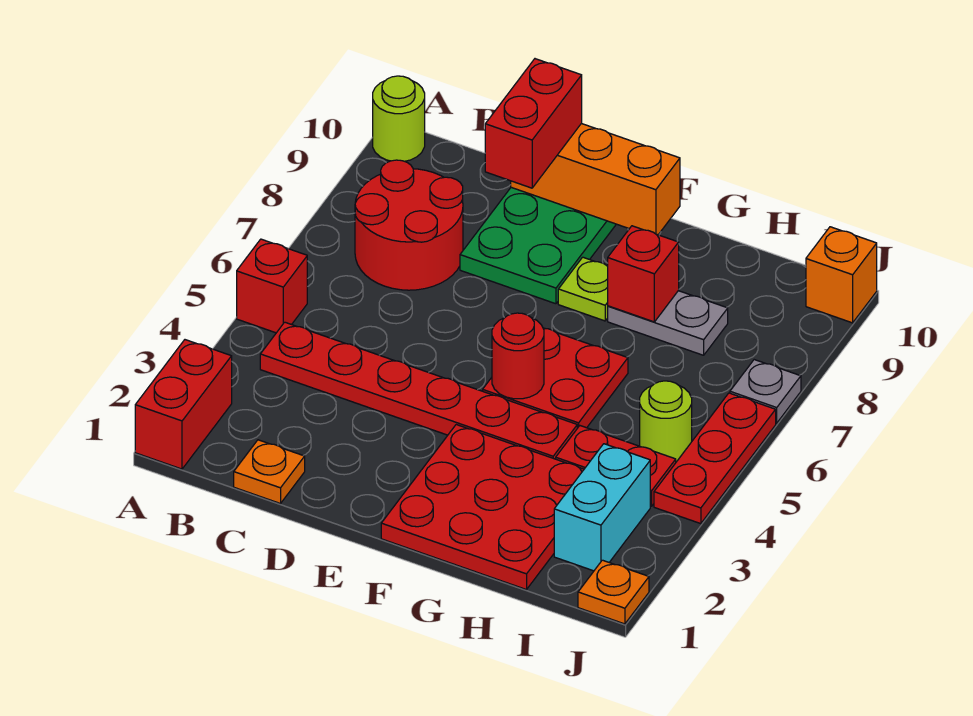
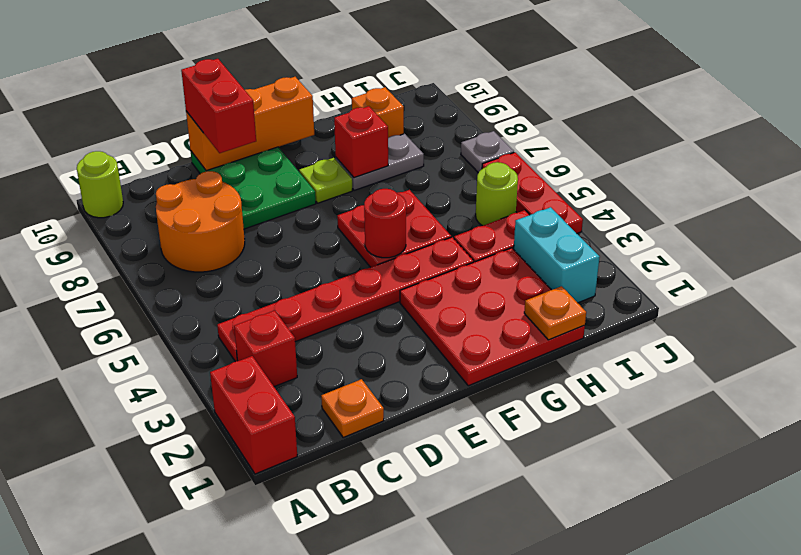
red brick A5 level 1 -> red brick B3 level 1
red round brick B7:C8 level 1 -> orange round brick B7:C8 level 1
orange plate J1 level 1 -> orange plate H1 level 2
orange brick J10 level 1 -> orange brick H9 level 1

